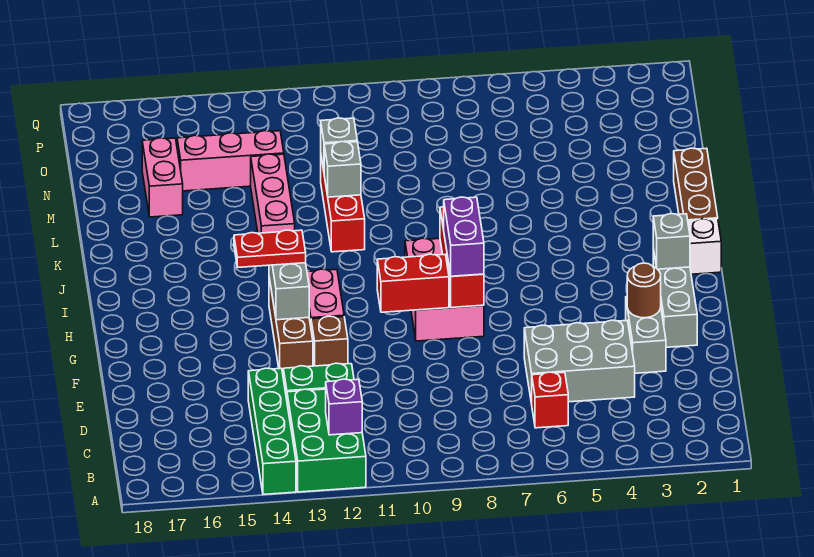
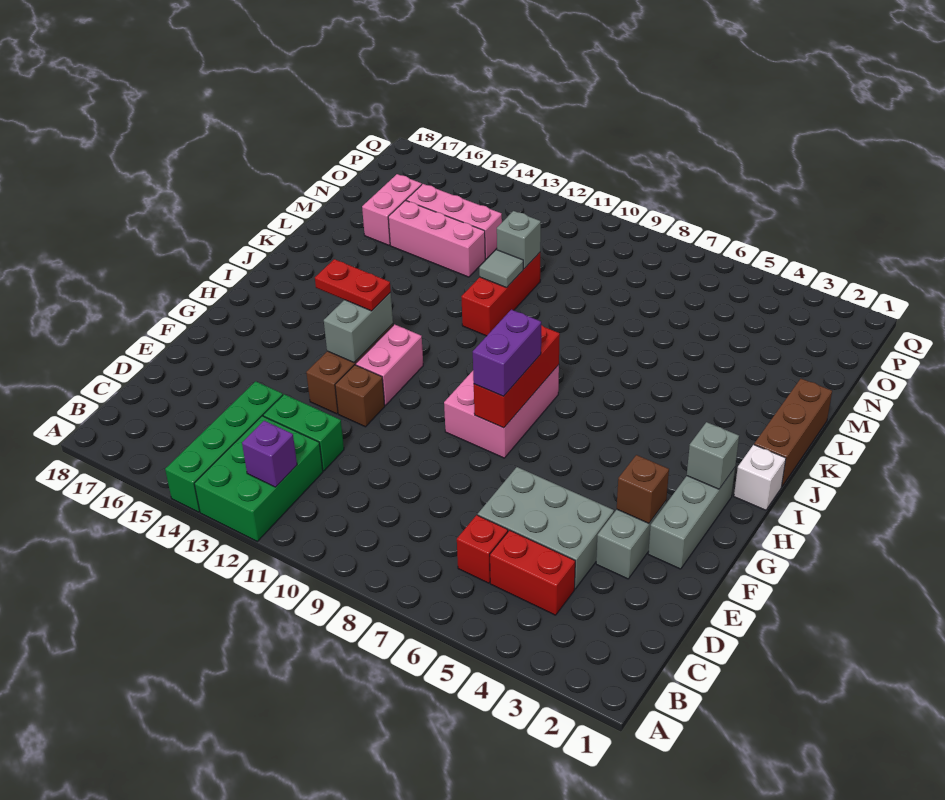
brown round brick F3 level 2 -> brown brick F3 level 2
red brick G9:G10 level 2 -> red brick C4:C5 level 1
pink brick K13:M13 level 1 -> pink brick M13:M15 level 1
grey brick L11 level 2 -> grey tile L11 level 2

